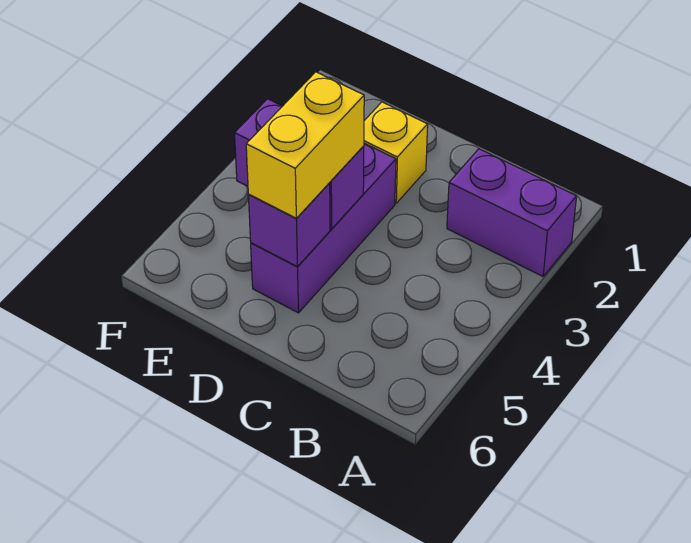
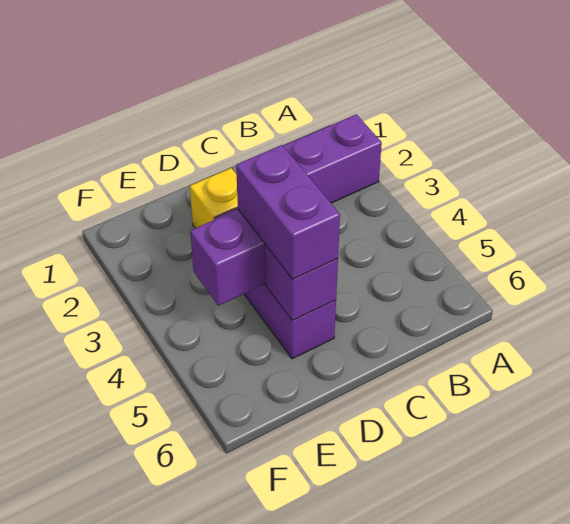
yellow brick D4:D5 level 3 -> purple brick D4:D5 level 3

